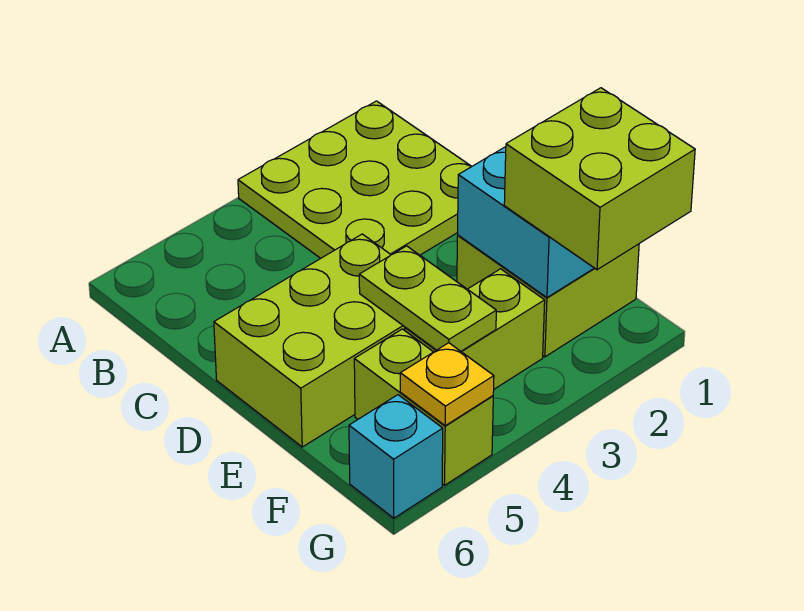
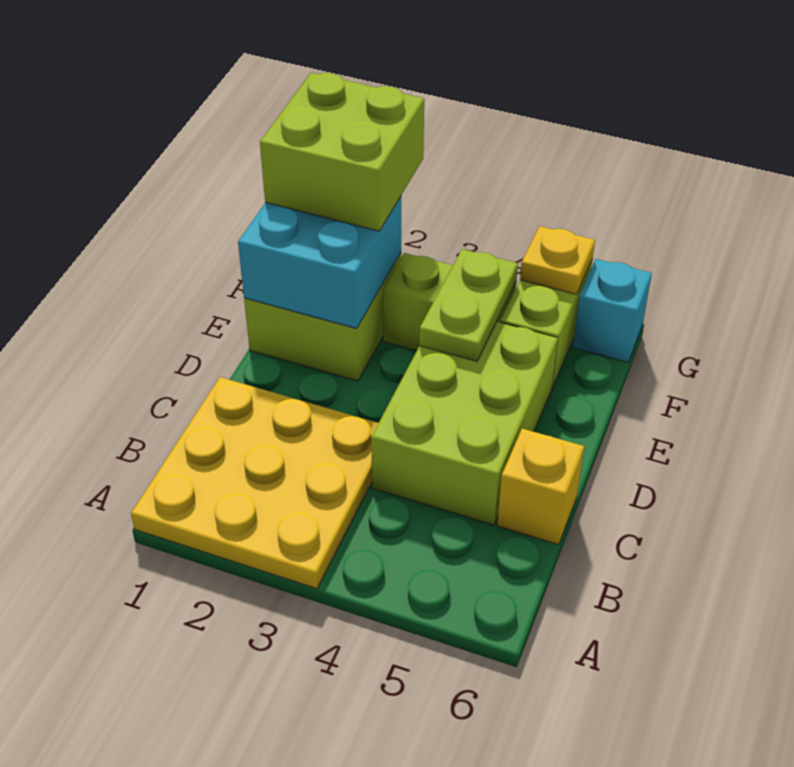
lime plate A1:C3 level 1 -> yellow plate A1:C3 level 1
none -> yellow brick C6 level 1
lime brick D4:E6 level 1 -> lime brick C4:E5 level 1

